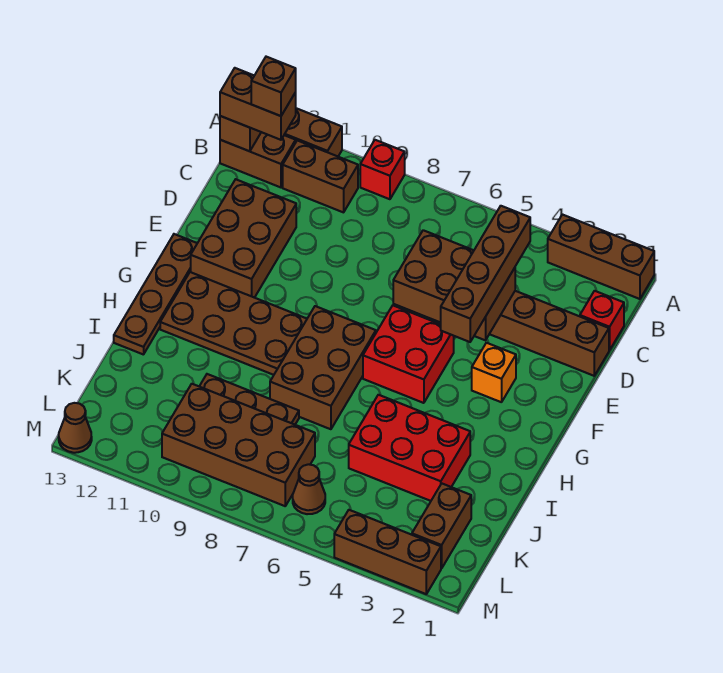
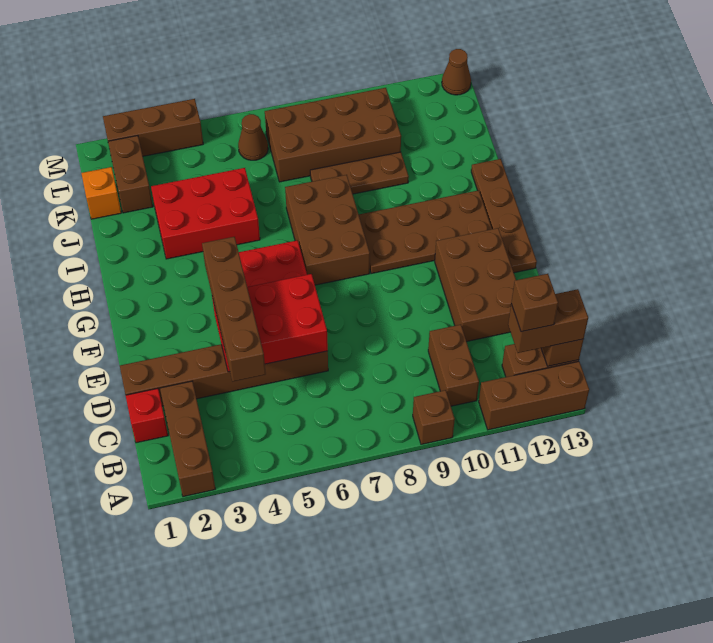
brown brick A1:A3 level 1 -> brown brick A2:C2 level 1
red brick A9 level 1 -> brown brick A9 level 1
brown brick B10:B11 level 1 -> brown brick B10:C10 level 1
brown brick D4:E6 level 2 -> red brick D4:E6 level 2
orange brick F3 level 1 -> orange brick K1 level 1

